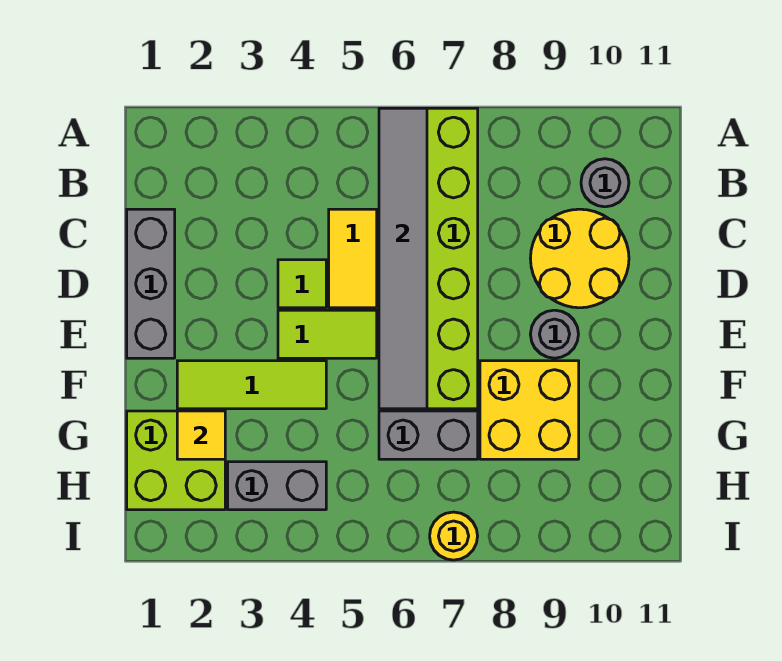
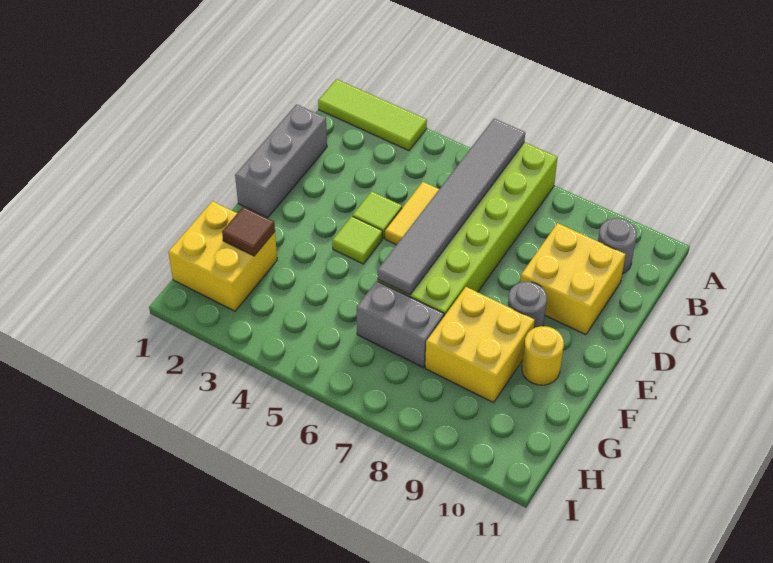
yellow round brick C9:D10 level 1 -> yellow brick C9:D10 level 1
lime tile E4:E5 level 1 -> lime tile E4 level 1
lime tile F2:F4 level 1 -> lime tile A1:A3 level 1
lime brick G1:H2 level 1 -> yellow brick G1:H2 level 1
yellow tile G2 level 2 -> brown tile G2 level 2
grey brick H3:H4 level 1 -> none
yellow round brick I7 level 1 -> yellow round brick F10 level 1

